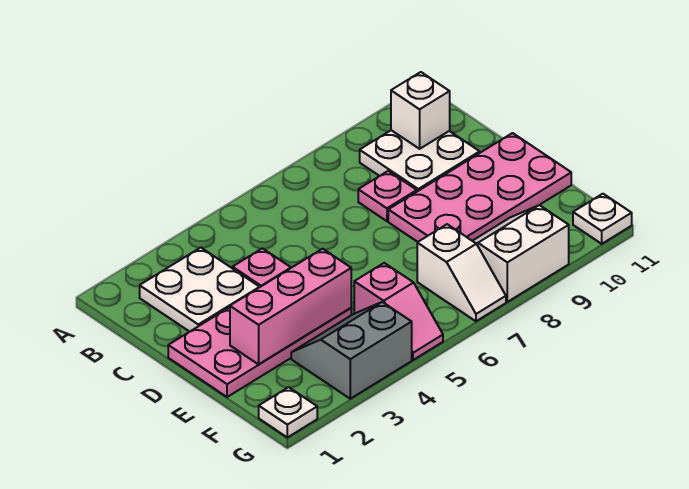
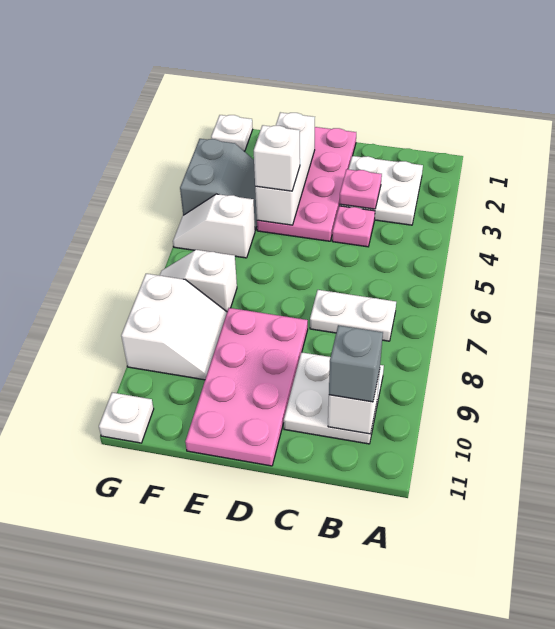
none -> white plate B7:C7 level 1
none -> grey brick B10 level 3
pink plate C8 level 1 -> pink plate C3 level 2
pink brick E2:E4 level 2 -> white brick E2:E4 level 2
none -> white brick E4 level 3
pink slope F5:G5 level 1 top F -> white slope F5:G5 level 1 top F

